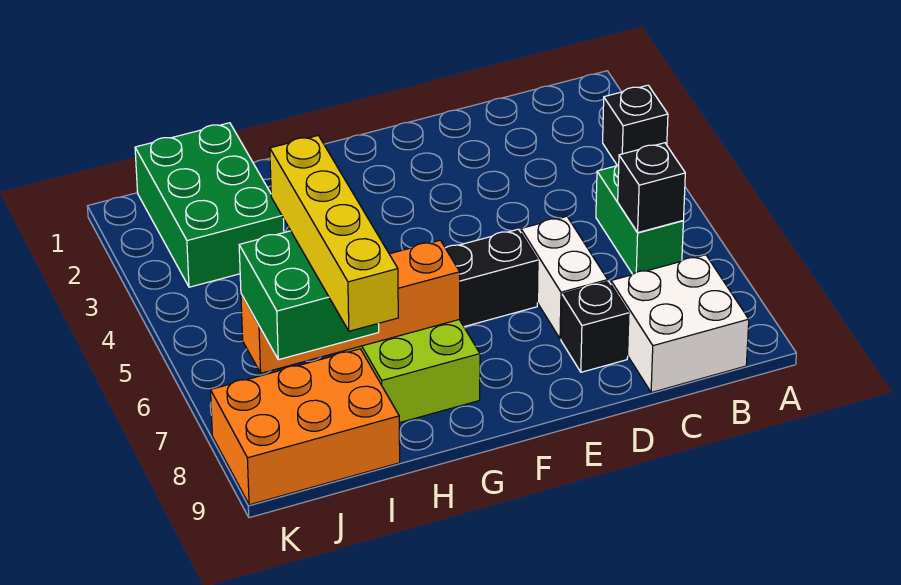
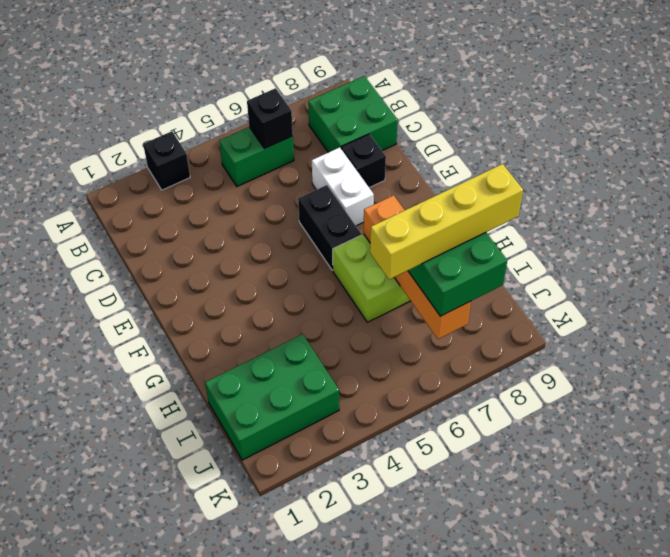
white brick B8:C9 level 1 -> green brick B8:C9 level 1
white brick D6:D7 level 1 -> white brick D7:E7 level 1
orange brick I8:K9 level 1 -> none

